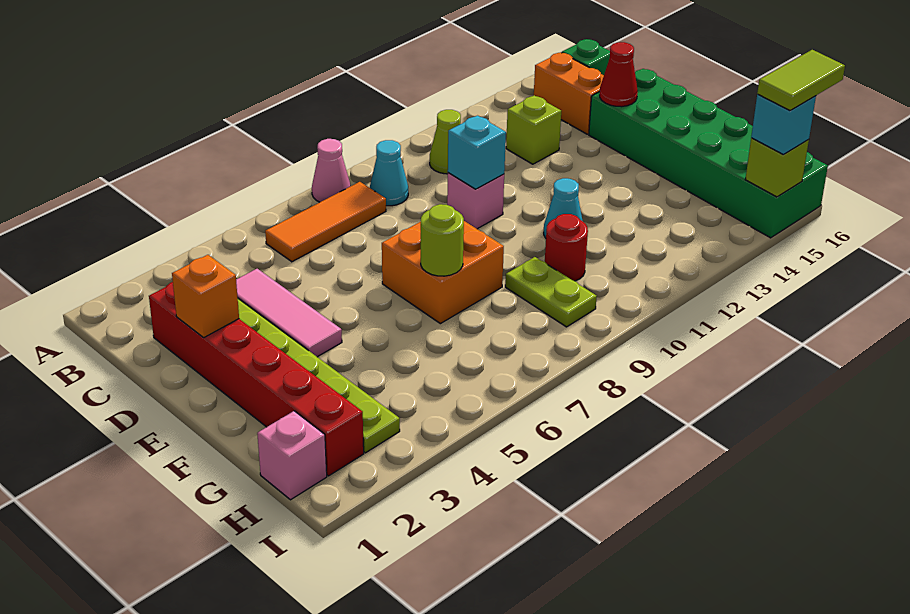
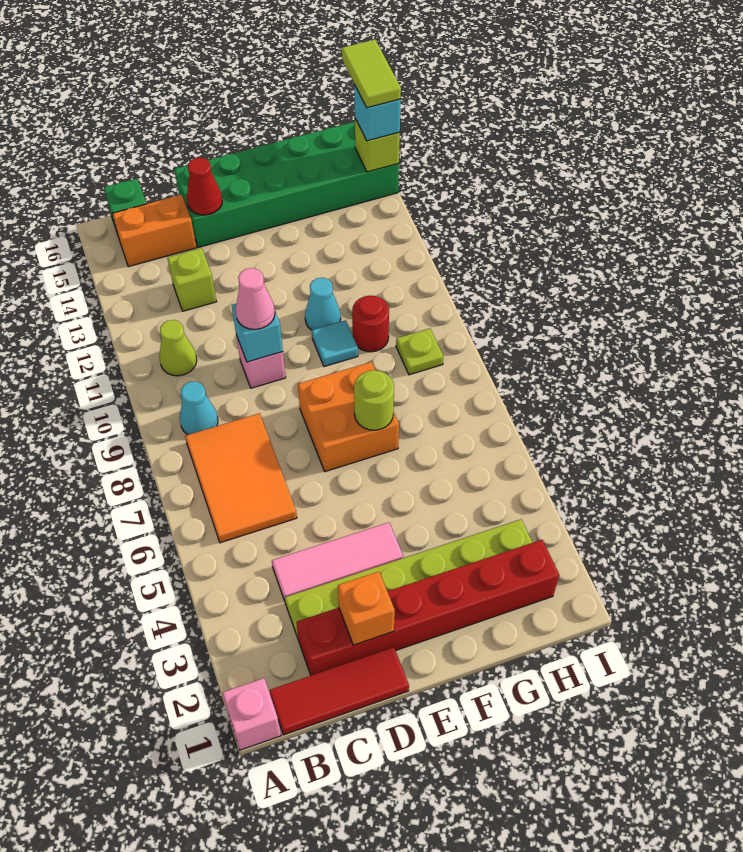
pink cone A8 level 1 -> pink cone D10 level 3
none -> red tile B1:D1 level 1
orange tile B6:B8 level 1 -> orange tile B6:C8 level 1
none -> cyan tile F10 level 1
lime plate G9:H9 level 1 -> lime plate H9 level 1
pink brick H1 level 1 -> pink brick A1 level 1

